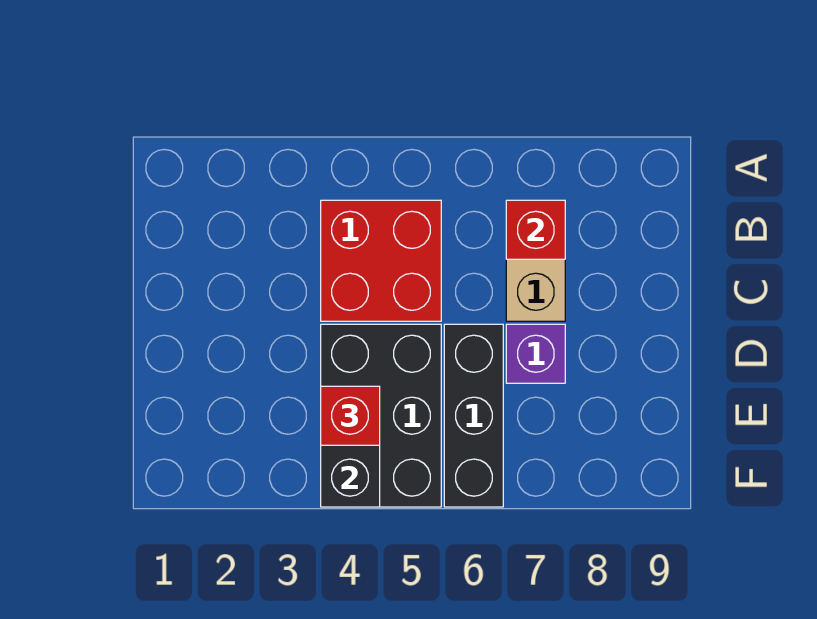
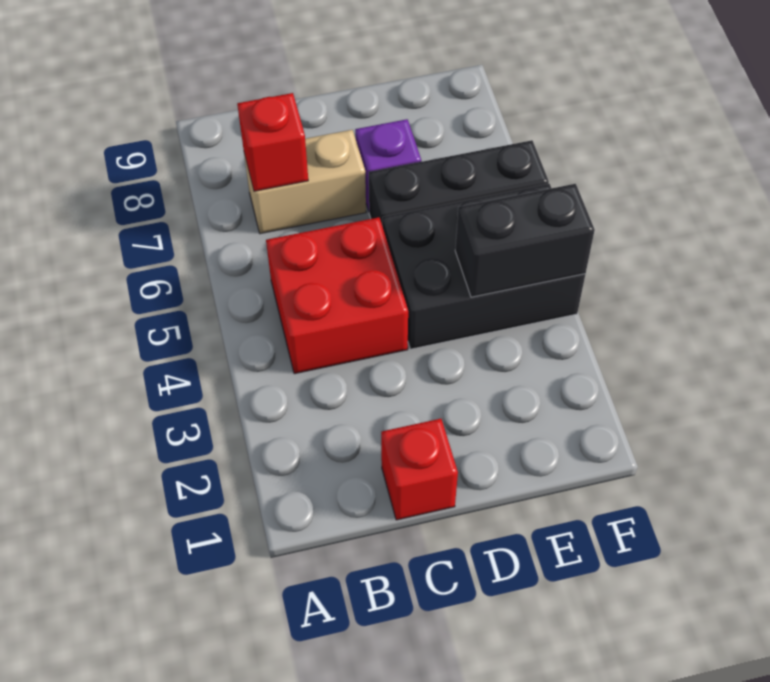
red brick E4 level 3 -> red brick C1 level 1

